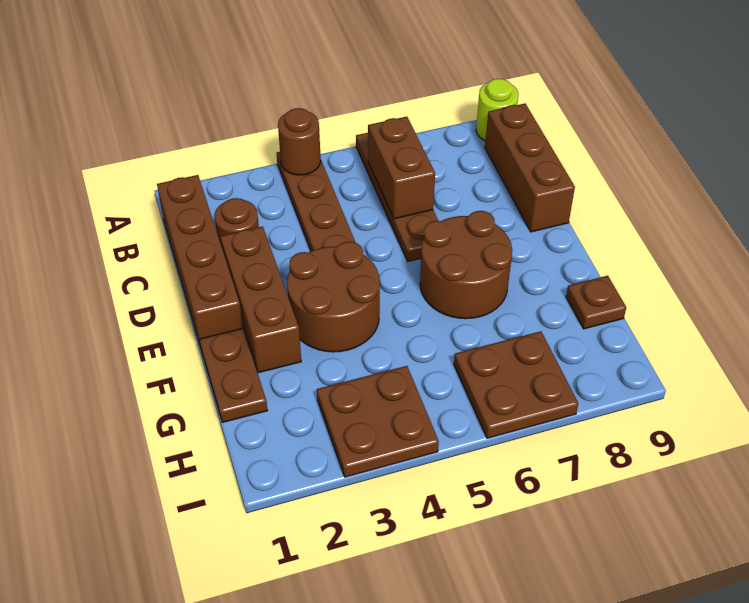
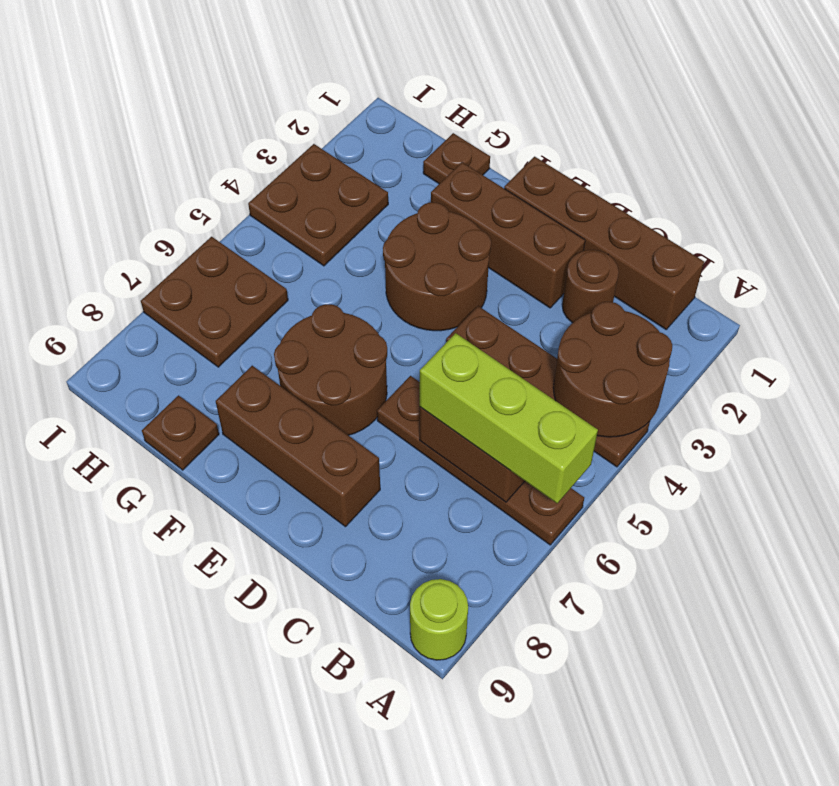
brown round brick A4 level 2 -> brown round brick A3:B4 level 2
none -> lime brick A6:C6 level 3
brown brick B9:D9 level 1 -> brown brick D8:F8 level 1
brown plate F1:G1 level 1 -> brown plate G1 level 1

